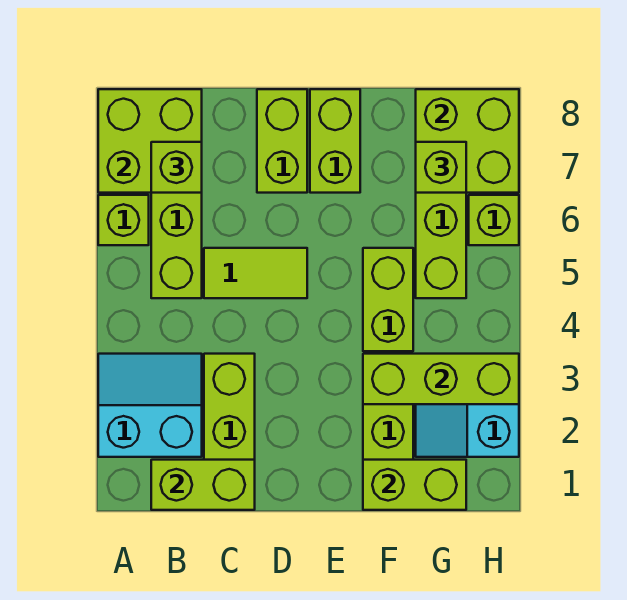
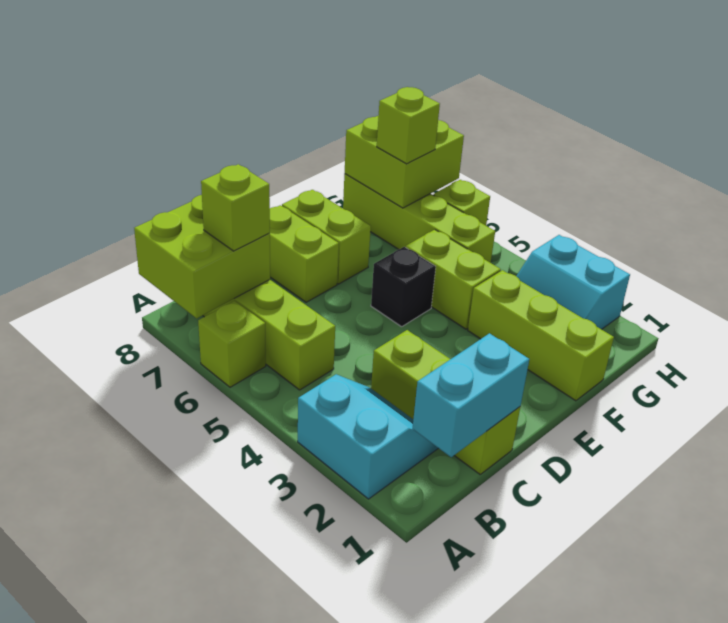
cyan slope A2:B3 level 1 top 2 -> cyan slope A2:B3 level 1 top A
lime brick B1:C1 level 2 -> cyan brick B1:C1 level 2
lime tile C5:D5 level 1 -> none
none -> black brick E5 level 1
lime brick F1:G1 level 2 -> none
lime brick F3:H3 level 2 -> none

